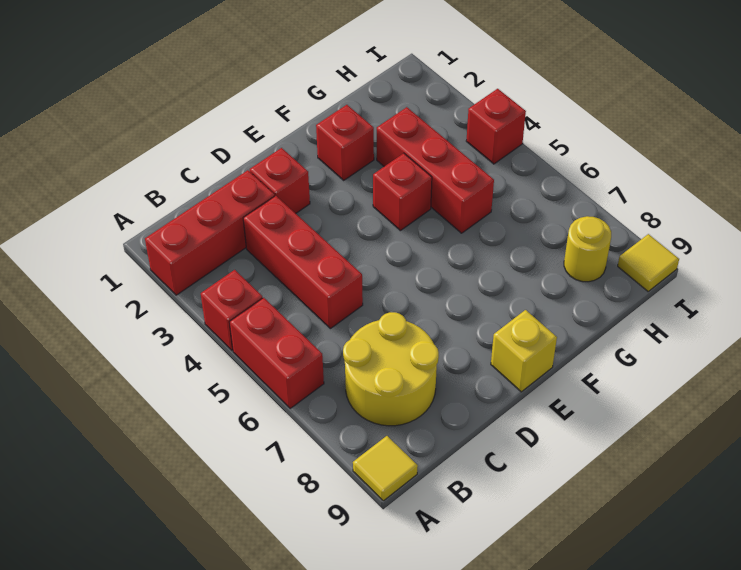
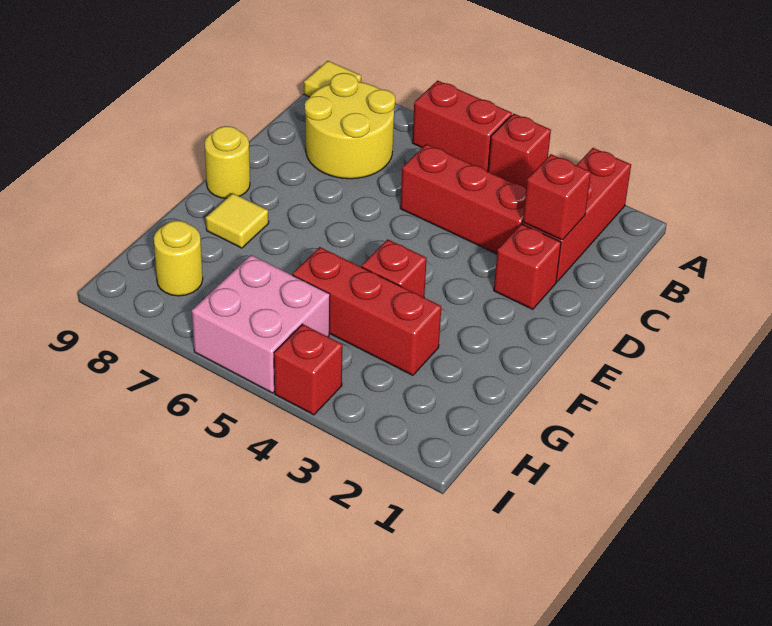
yellow brick E9 level 1 -> yellow round brick E9 level 1
red brick F2 level 1 -> red brick C2 level 2
none -> pink brick H5:I6 level 1
yellow tile I9 level 1 -> yellow tile F8 level 1

